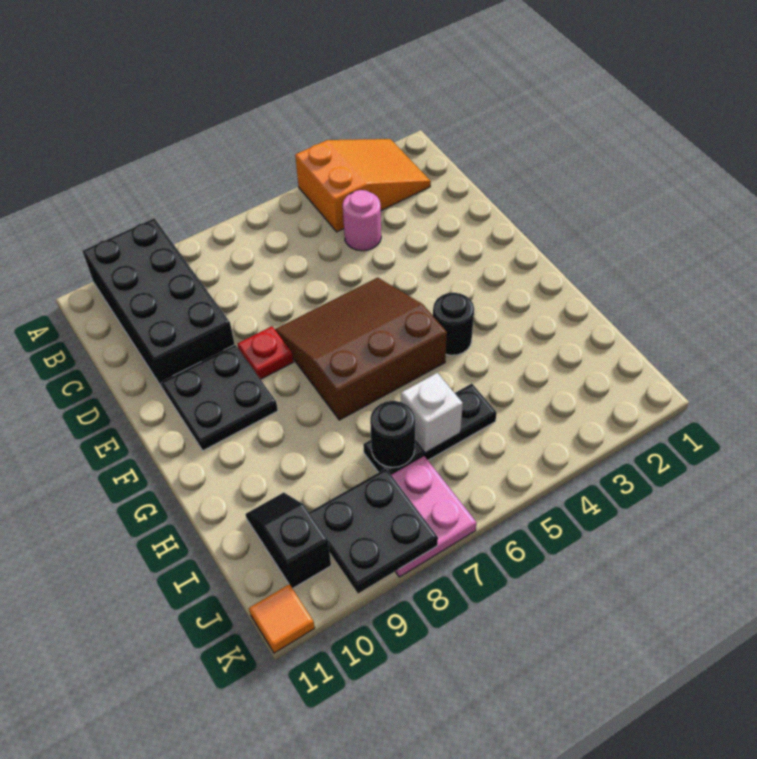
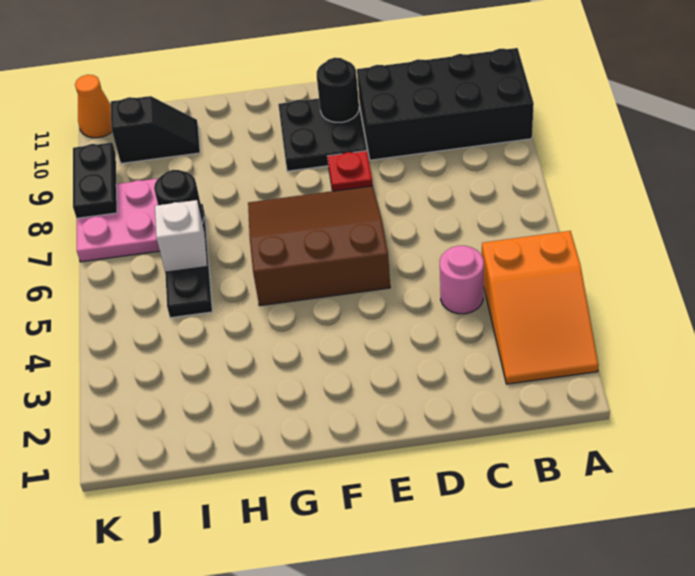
brown slope E5:G7 level 1 top G -> brown slope E5:G7 level 1 top 5
black round brick G4 level 1 -> black round brick E10 level 2
black plate J8:K9 level 2 -> black plate K8:K9 level 2
orange tile K11 level 1 -> orange cone K11 level 1

